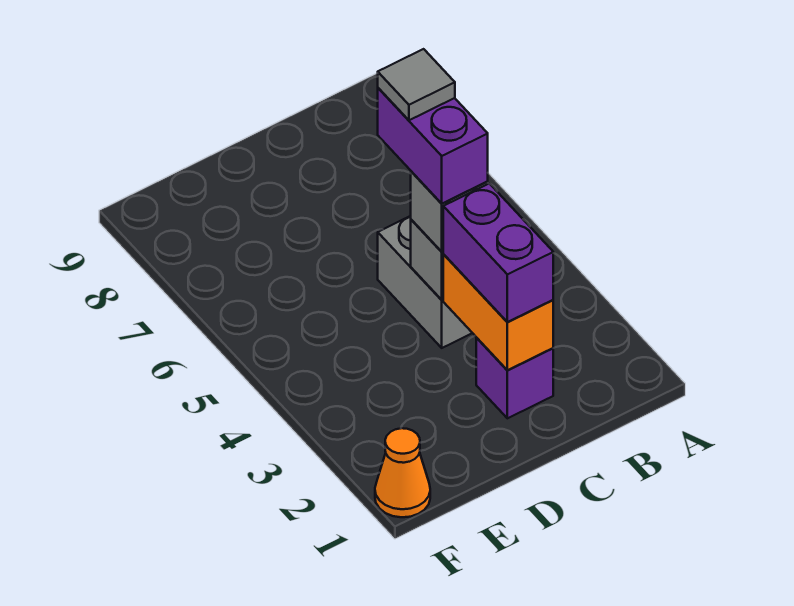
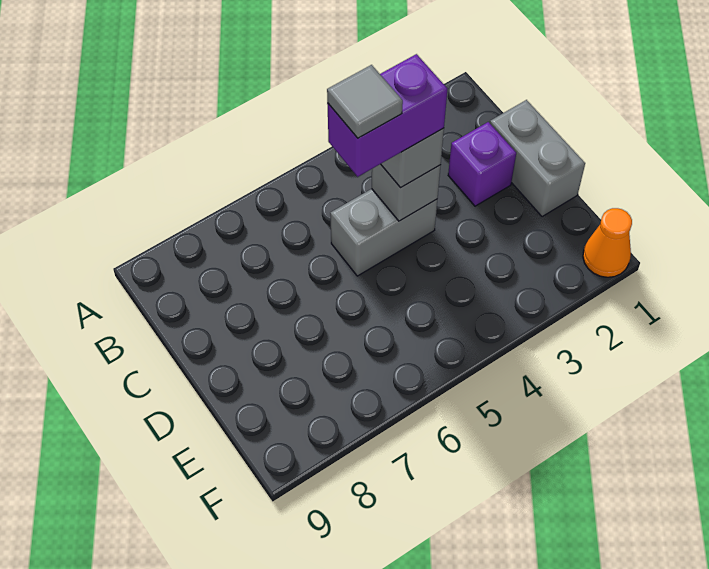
none -> grey brick C1:D1 level 1
orange brick C2:C3 level 2 -> none
purple brick C2:C3 level 3 -> none

